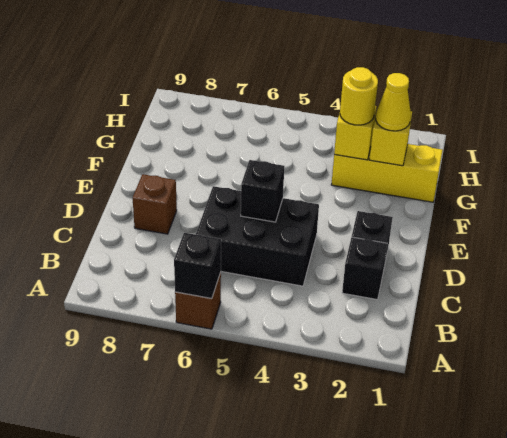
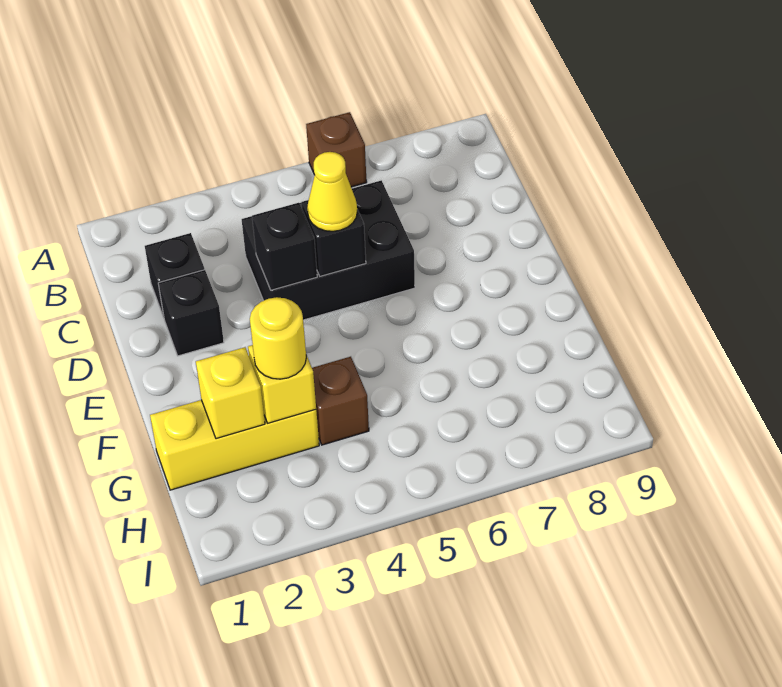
black brick A6 level 2 -> black brick D4 level 2
brown brick D8 level 1 -> brown brick G4 level 1
yellow cone G2 level 3 -> yellow cone D5 level 3

